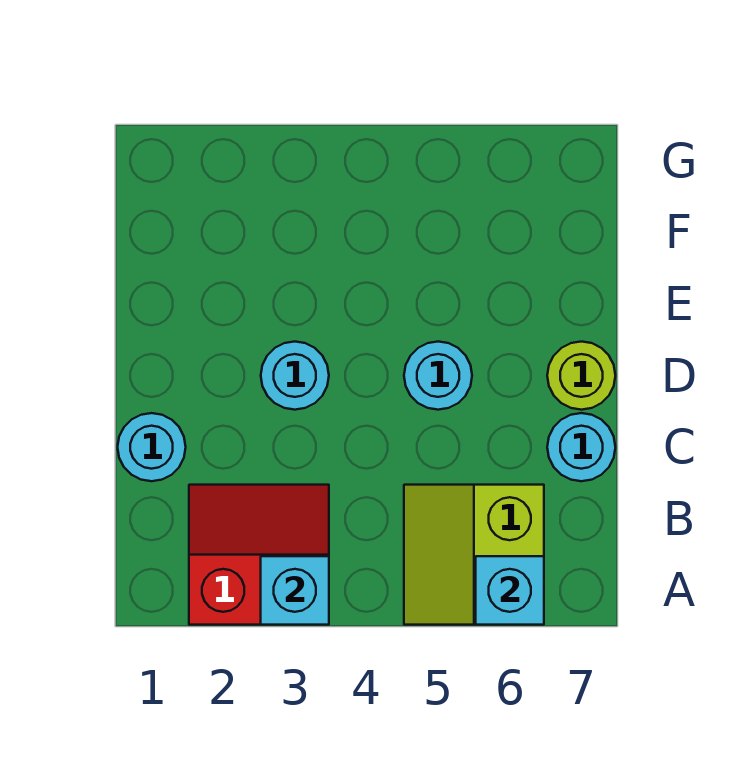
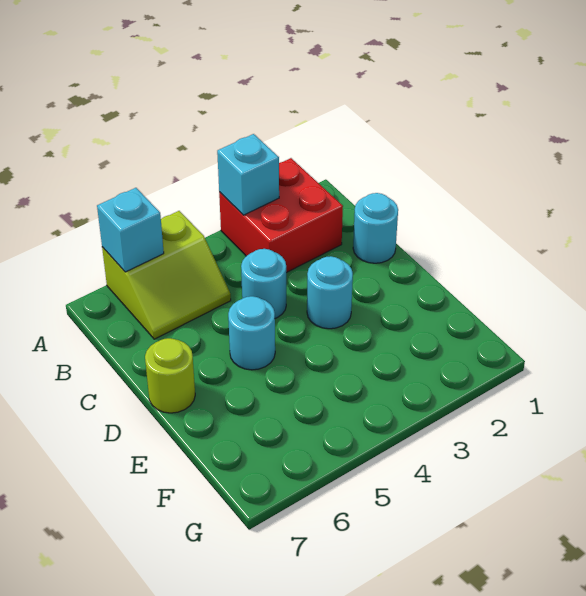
red slope A2:B3 level 1 top A -> red brick A2:B3 level 1
lime slope A5:B6 level 1 top 6 -> lime slope A5:B6 level 1 top A
cyan round brick C7 level 1 -> cyan round brick C4 level 1

